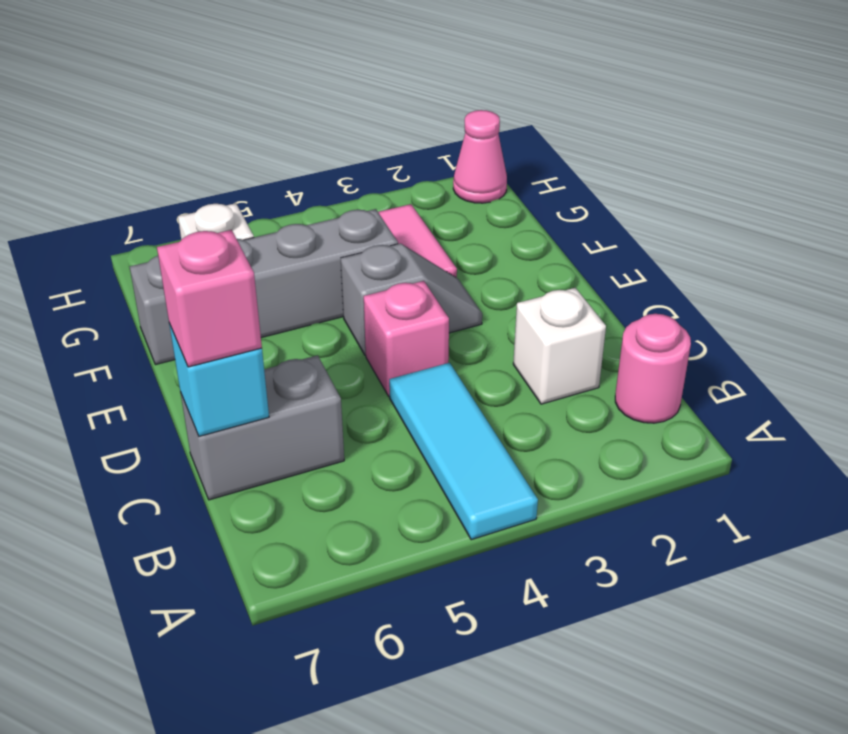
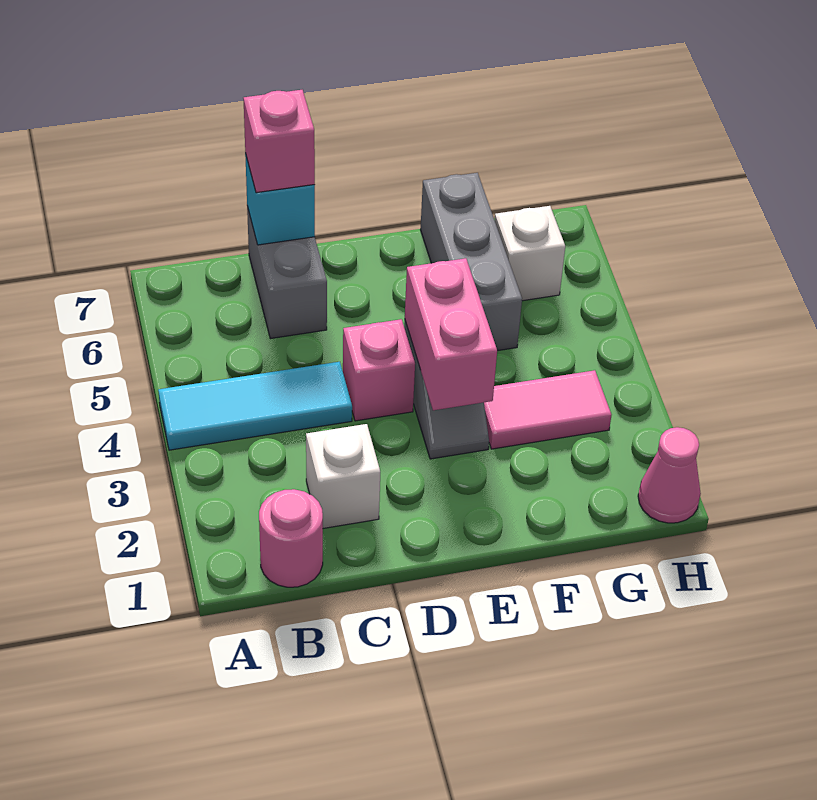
none -> pink brick E3:E4 level 2
grey brick F4:F7 level 1 -> grey brick F5:F7 level 1

